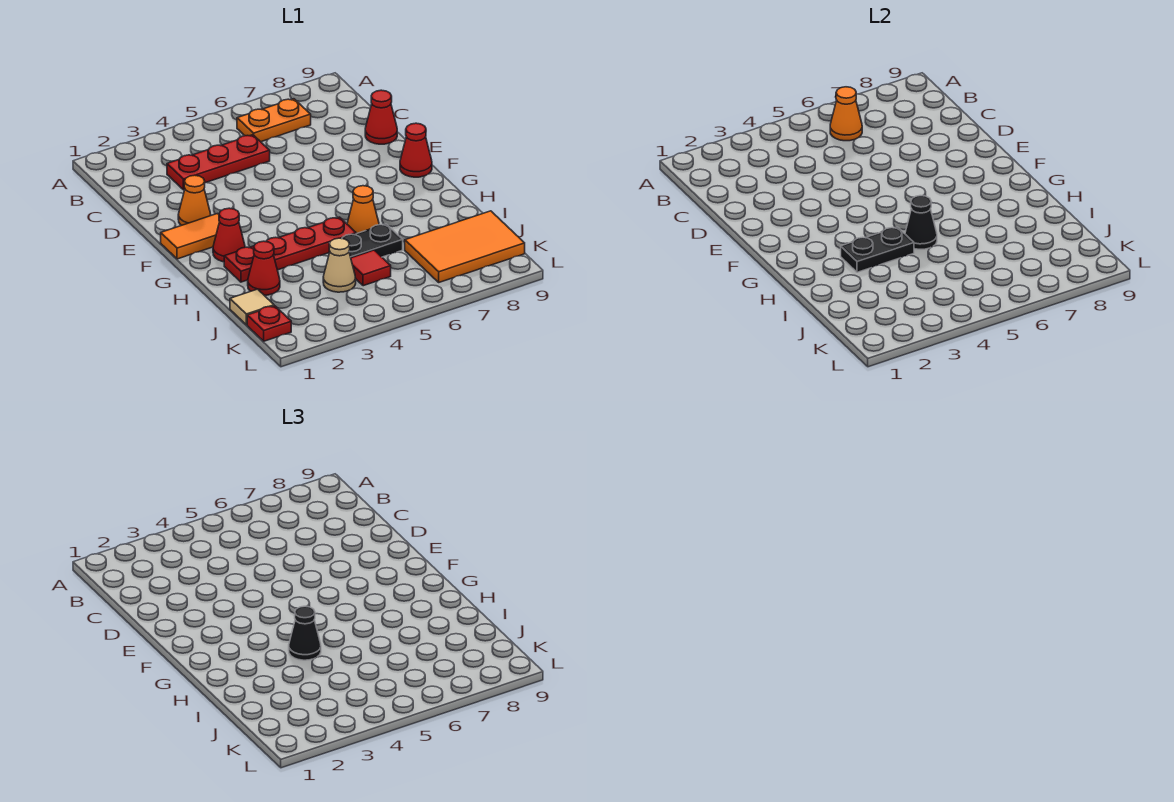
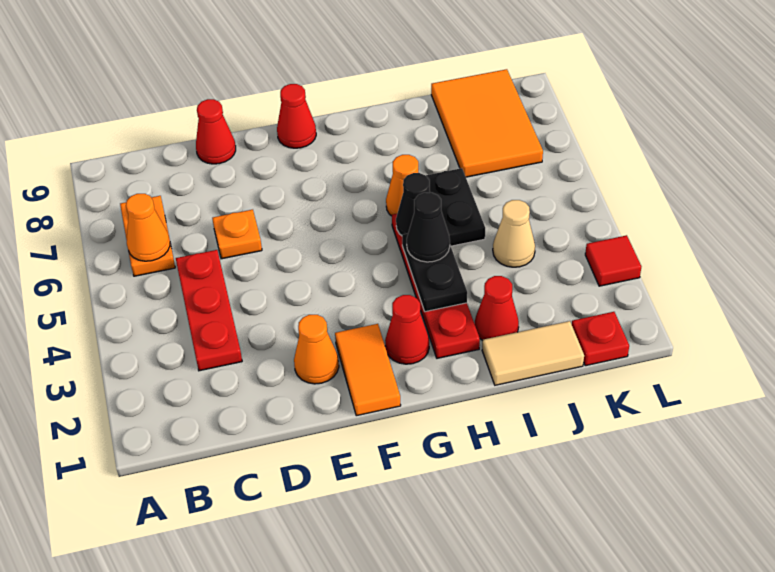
none -> orange plate D6 level 1
tan tile J1 level 1 -> tan tile I1:J1 level 1
red tile J5 level 1 -> red tile L3 level 1

